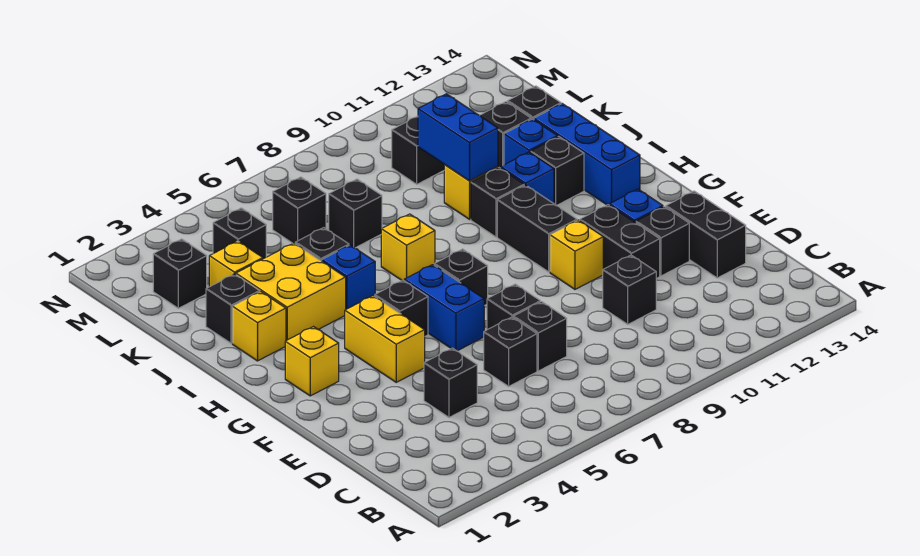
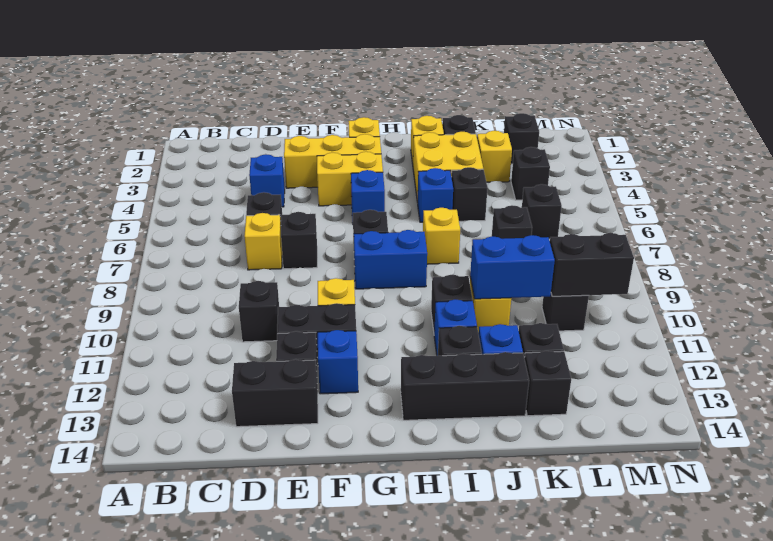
black brick D4 level 1 -> blue brick D4 level 1
black brick D7 level 1 -> yellow brick D7 level 1
none -> yellow brick E3:G3 level 1
blue brick F6:G6 level 1 -> blue brick G8:H8 level 1
black brick G5 level 1 -> blue brick G5 level 1
black brick G10:H10 level 1 -> black brick L10:M10 level 2
blue brick H13:J13 level 1 -> black brick H13:J13 level 1

